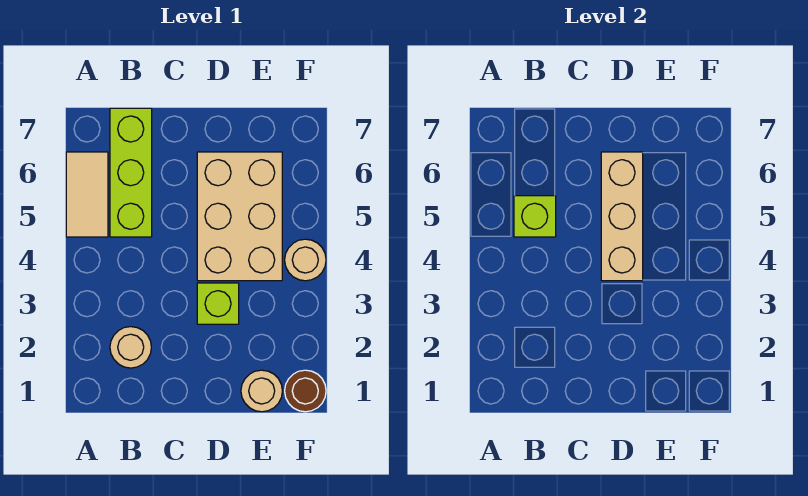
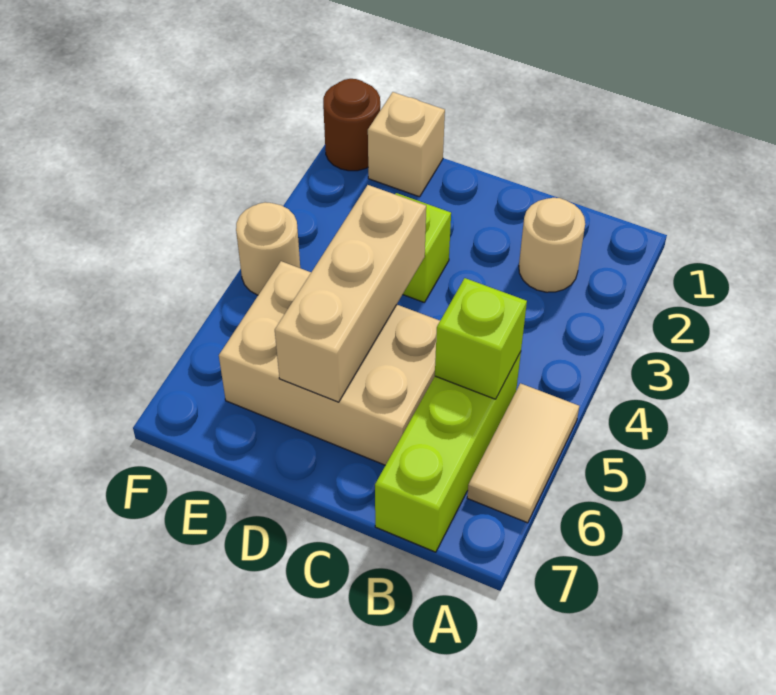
tan brick D4:E6 level 1 -> tan brick C5:E6 level 1
tan round brick E1 level 1 -> tan brick E1 level 1

